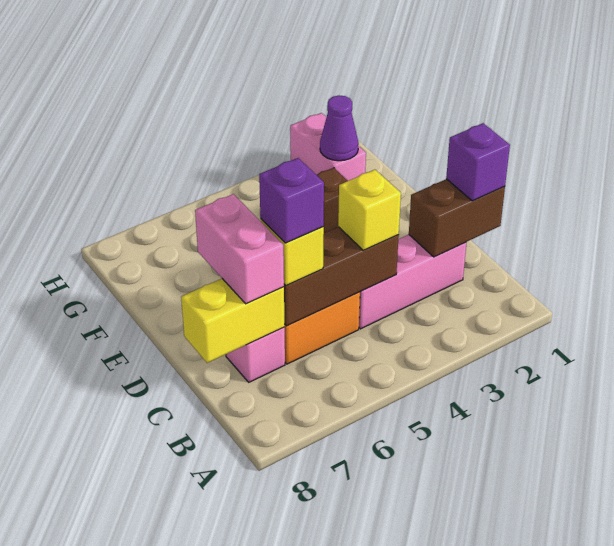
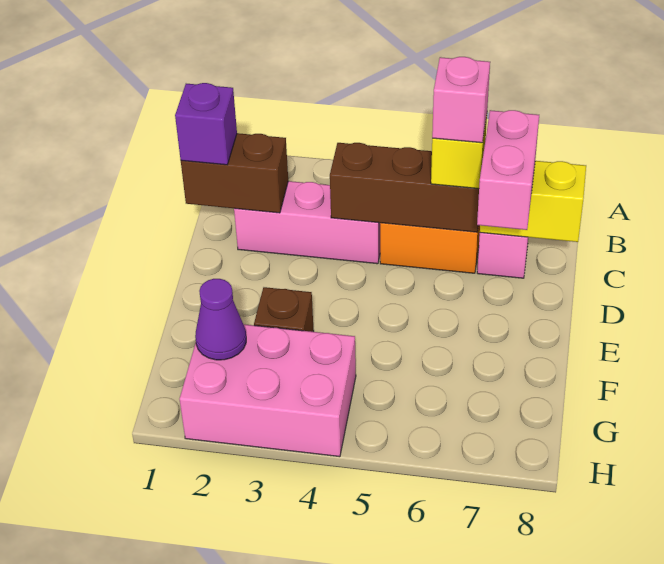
yellow brick C4 level 3 -> none
purple brick C6 level 4 -> pink brick C6 level 4
pink brick G2:H2 level 1 -> pink brick G2:H4 level 1

